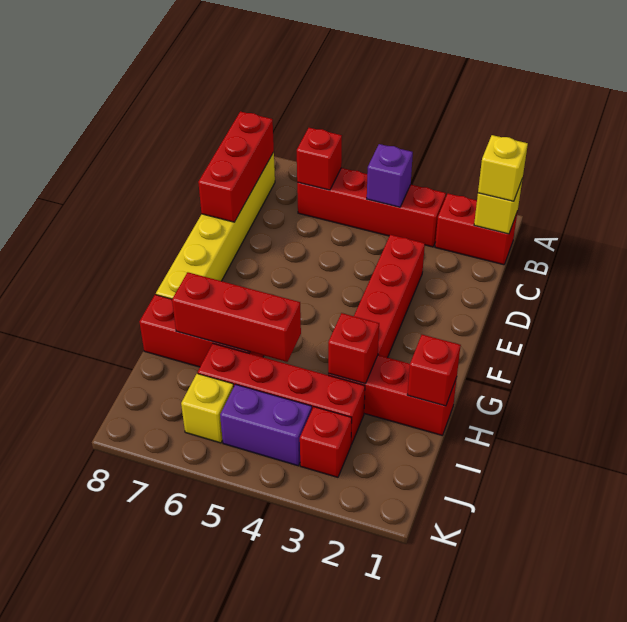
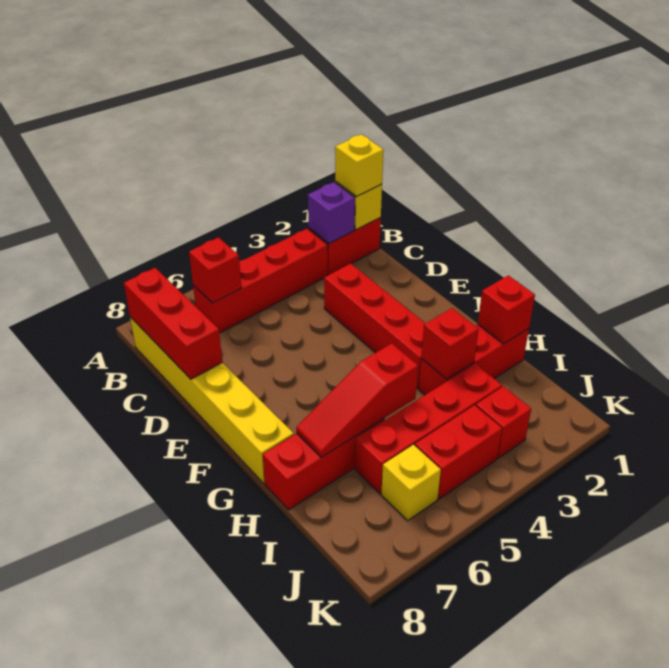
purple brick B4 level 2 -> purple brick B2 level 2
red brick H5:H7 level 2 -> red slope H5:H7 level 2 top 5
purple brick J4:J5 level 1 -> red brick J4:J5 level 1

